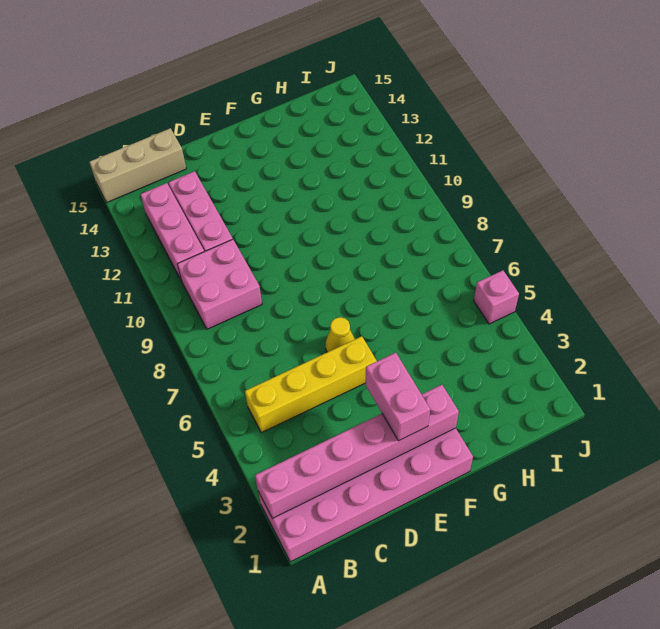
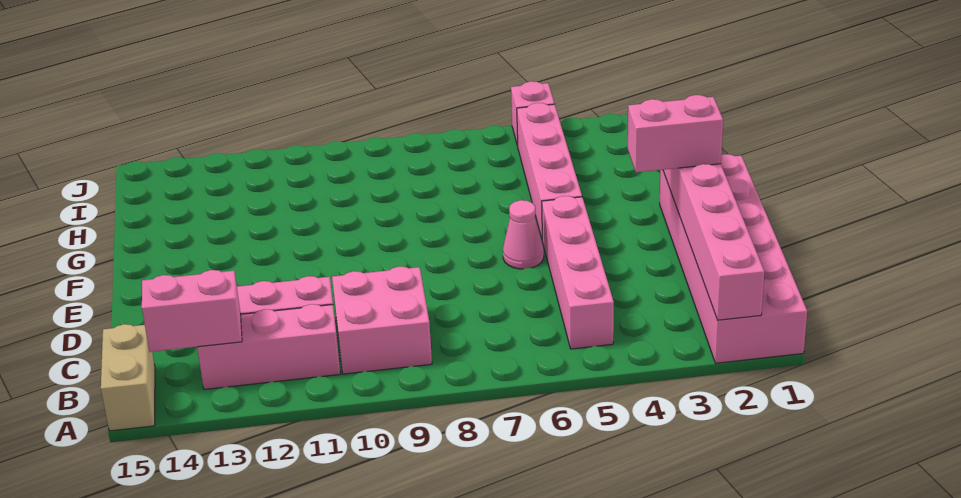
tan brick A15:C15 level 1 -> tan brick A15:B15 level 1
yellow brick B5:E5 level 1 -> pink brick B5:E5 level 1
none -> pink brick B13:B14 level 2
yellow cone E6 level 1 -> pink cone E6 level 1
none -> pink brick F5:I5 level 1

